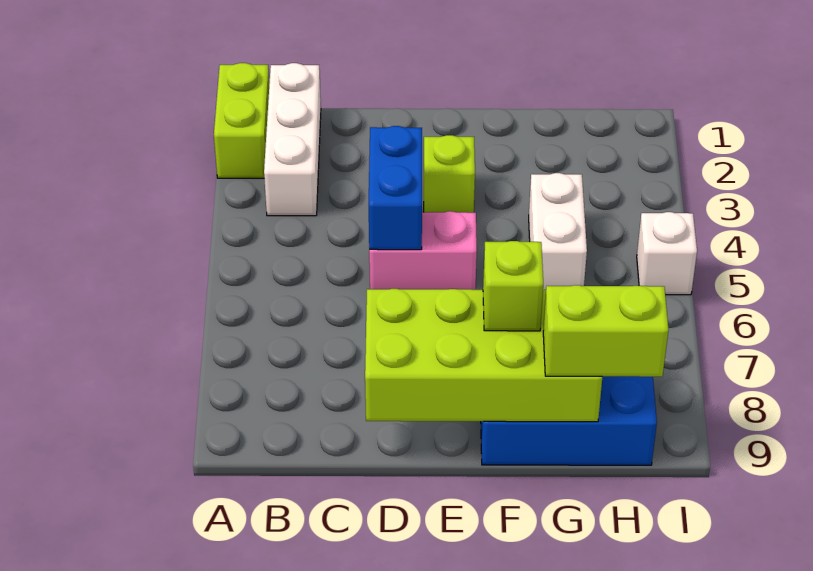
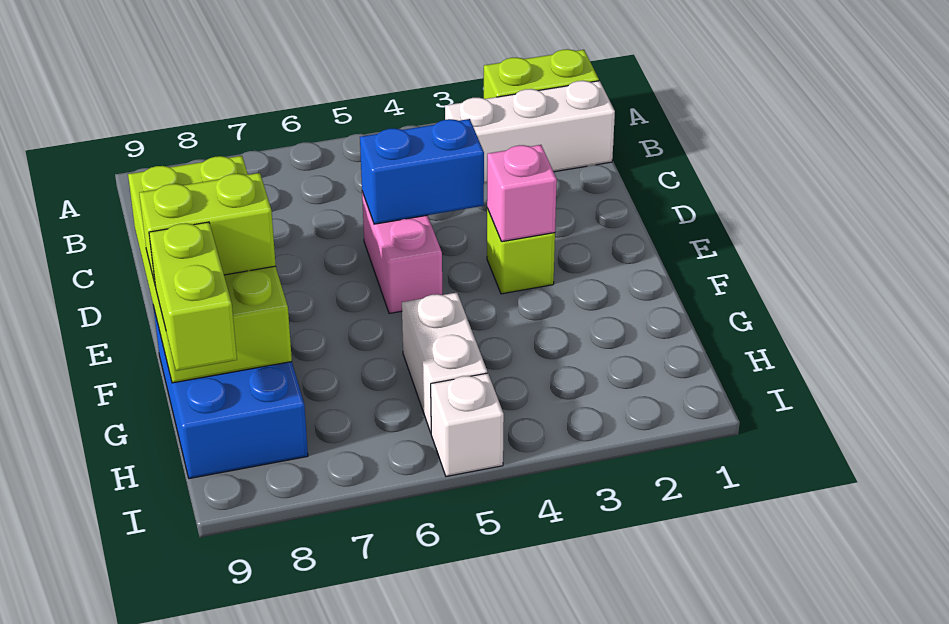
none -> pink brick E3 level 2
lime brick F8 level 3 -> lime brick F8:F9 level 3
white brick G4:G5 level 1 -> white brick G5:H5 level 1

